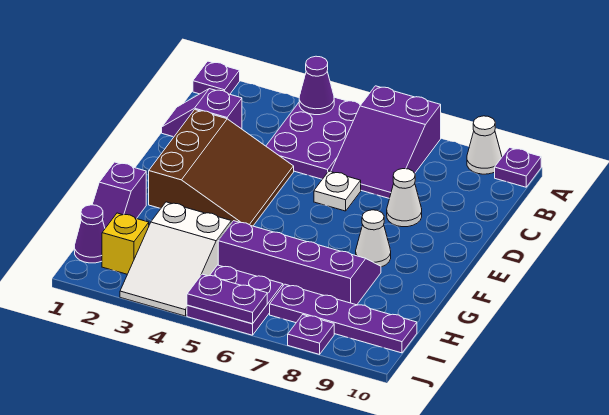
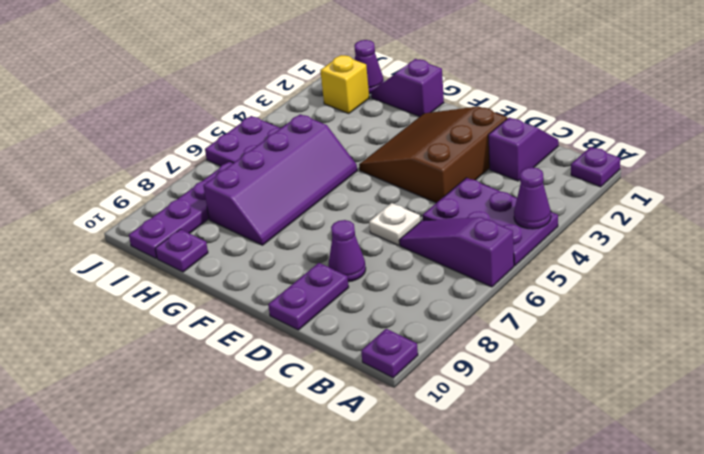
purple slope A6:C7 level 1 top A -> purple slope A6:C6 level 1 top A
white cone A9 level 1 -> none
brown slope D2:F4 level 1 top 2 -> brown slope D2:F4 level 1 top D
white cone D8 level 1 -> purple cone D8 level 1
white cone F8 level 1 -> none
white slope H3:J4 level 1 top H -> none
purple plate J5:J6 level 2 -> purple plate D9:D10 level 1
purple plate J8 level 1 -> purple plate H10 level 1

